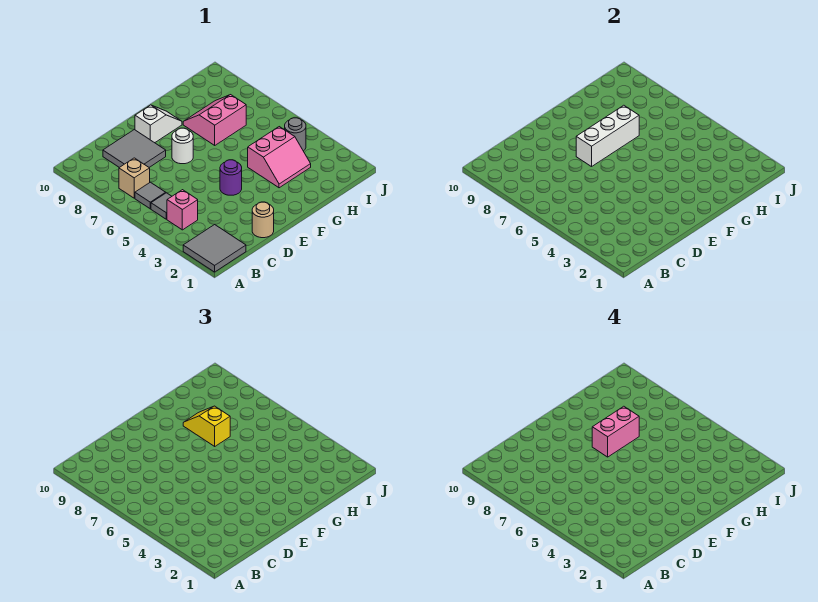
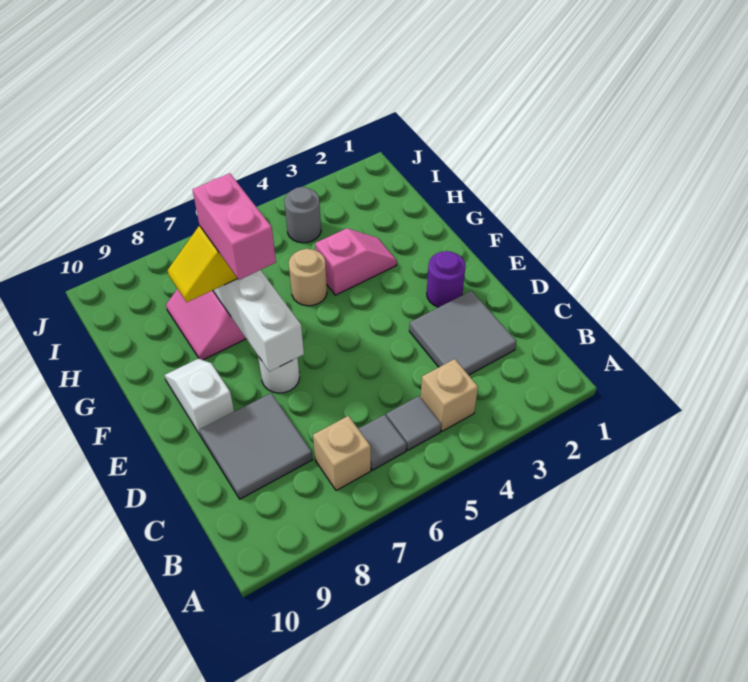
grey tile A1:B2 level 1 -> grey tile C2:D3 level 1
pink brick B4 level 1 -> tan brick B4 level 1
tan round brick D1 level 1 -> tan round brick G5 level 1
purple round brick E4 level 1 -> purple round brick E2 level 1
pink slope G3:H4 level 1 top 4 -> pink slope G3:G4 level 1 top 4

